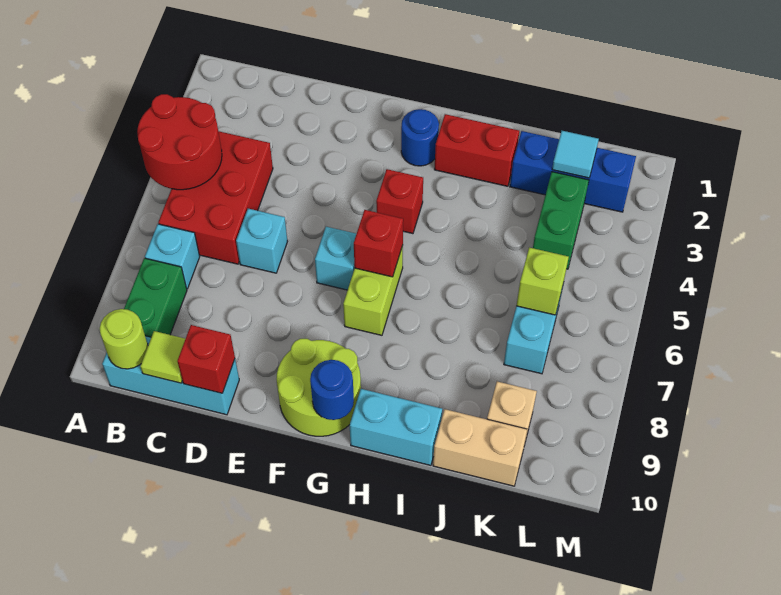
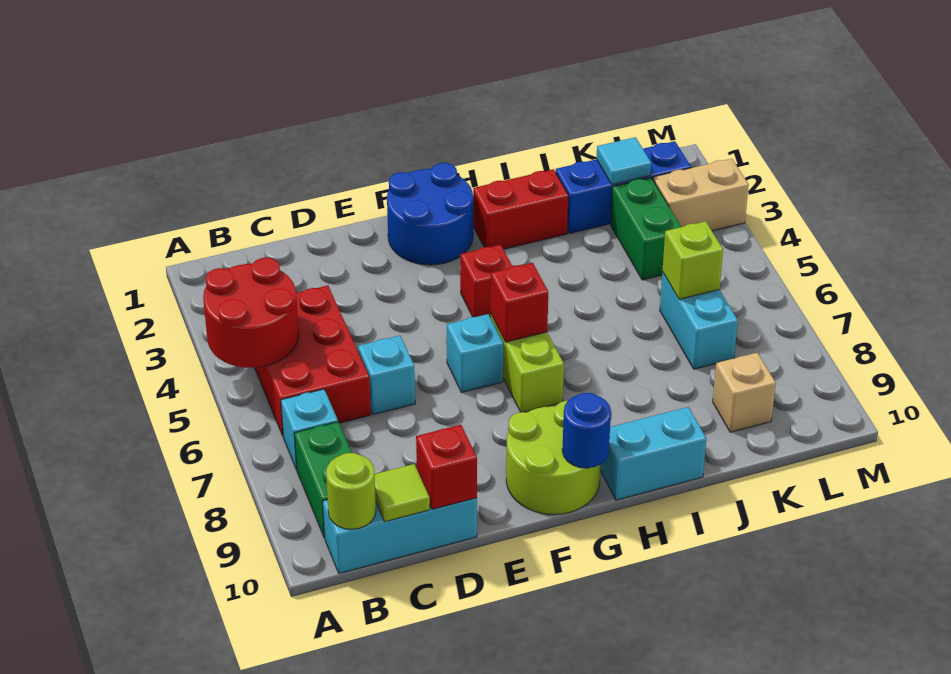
blue round brick G2 level 1 -> blue round brick F1:G2 level 1
tan brick J10:K10 level 1 -> tan brick L3:M3 level 1

